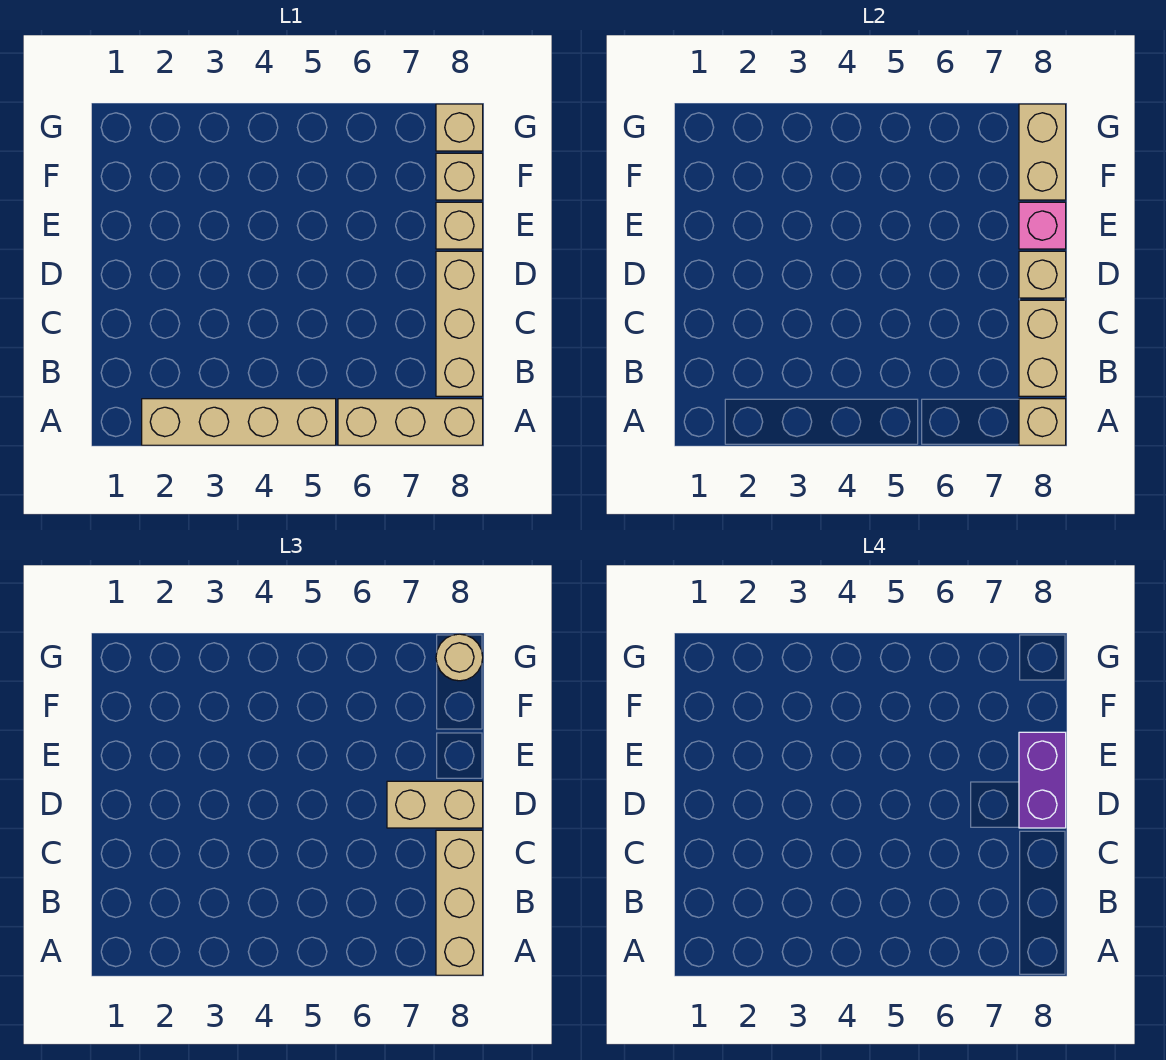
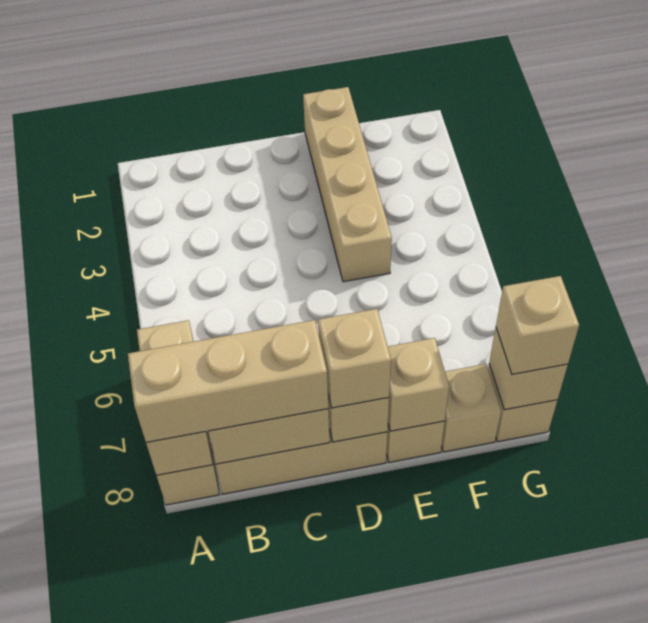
tan brick A2:A5 level 1 -> tan brick E1:E4 level 1
tan brick D7:D8 level 3 -> tan brick D8 level 3
purple brick D8:E8 level 4 -> none
pink brick E8 level 2 -> tan brick E8 level 2
tan brick F8:G8 level 2 -> tan brick G8 level 2
tan round brick G8 level 3 -> tan brick G8 level 3

